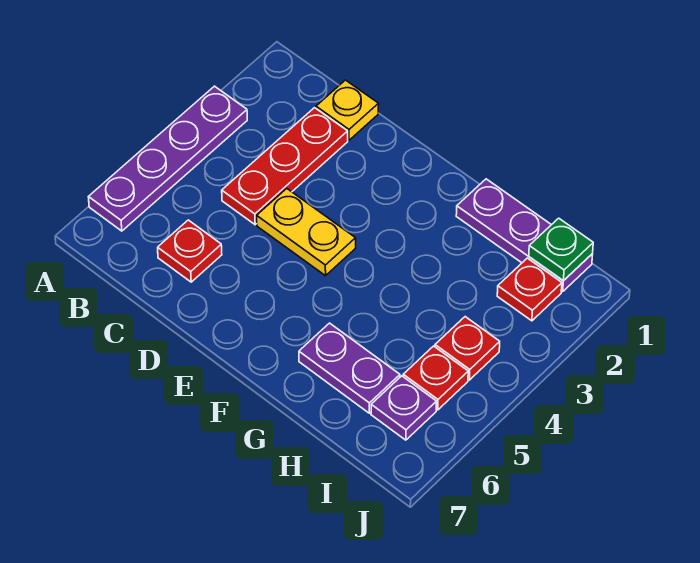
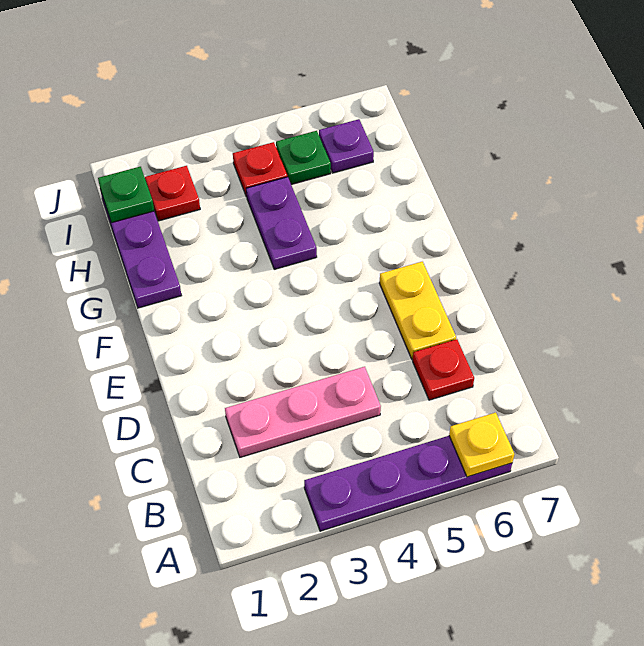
yellow plate C1 level 1 -> yellow plate A6 level 2
red plate C2:C4 level 1 -> pink plate C2:C4 level 1
yellow plate D4:E4 level 1 -> yellow plate D6:E6 level 1
purple plate G6:H6 level 1 -> purple plate G4:H4 level 1
red plate I5 level 1 -> green plate I5 level 1

